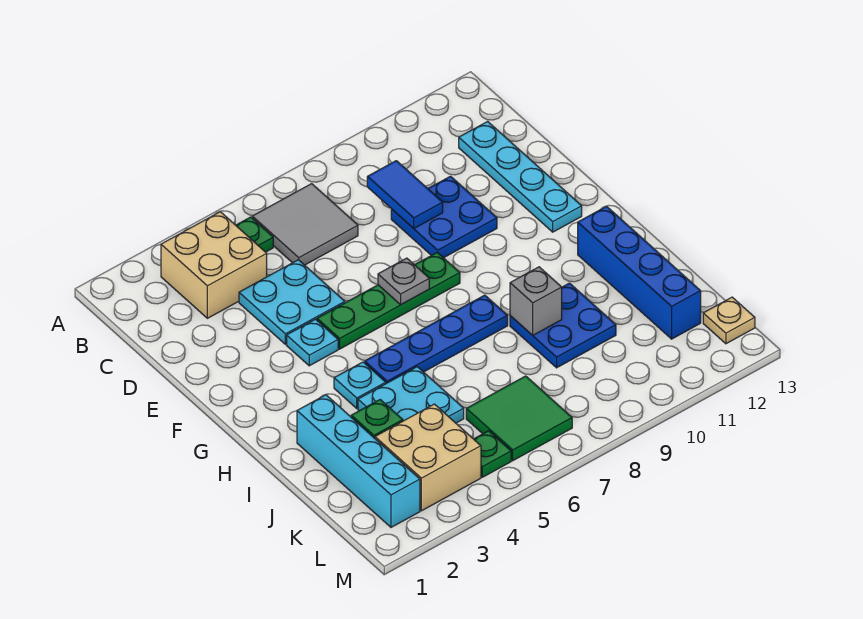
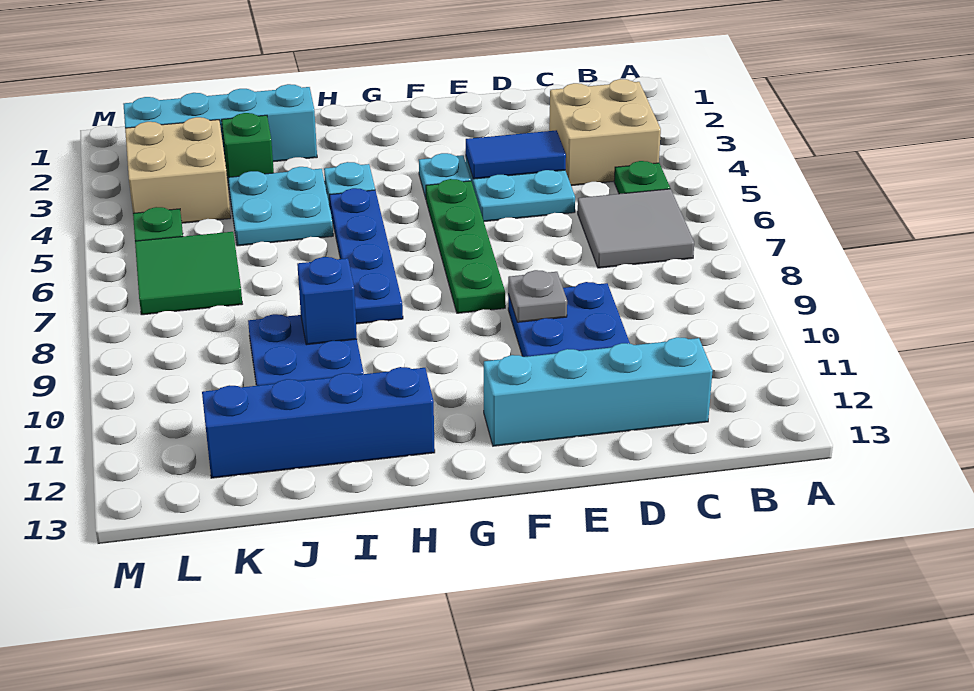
blue tile C9:D9 level 2 -> blue tile D4:E4 level 2
cyan plate C12:F12 level 1 -> cyan brick C12:F12 level 1
grey plate F7 level 2 -> grey plate E9 level 2
grey brick I9 level 2 -> blue brick I9 level 2
tan plate L13 level 1 -> none

